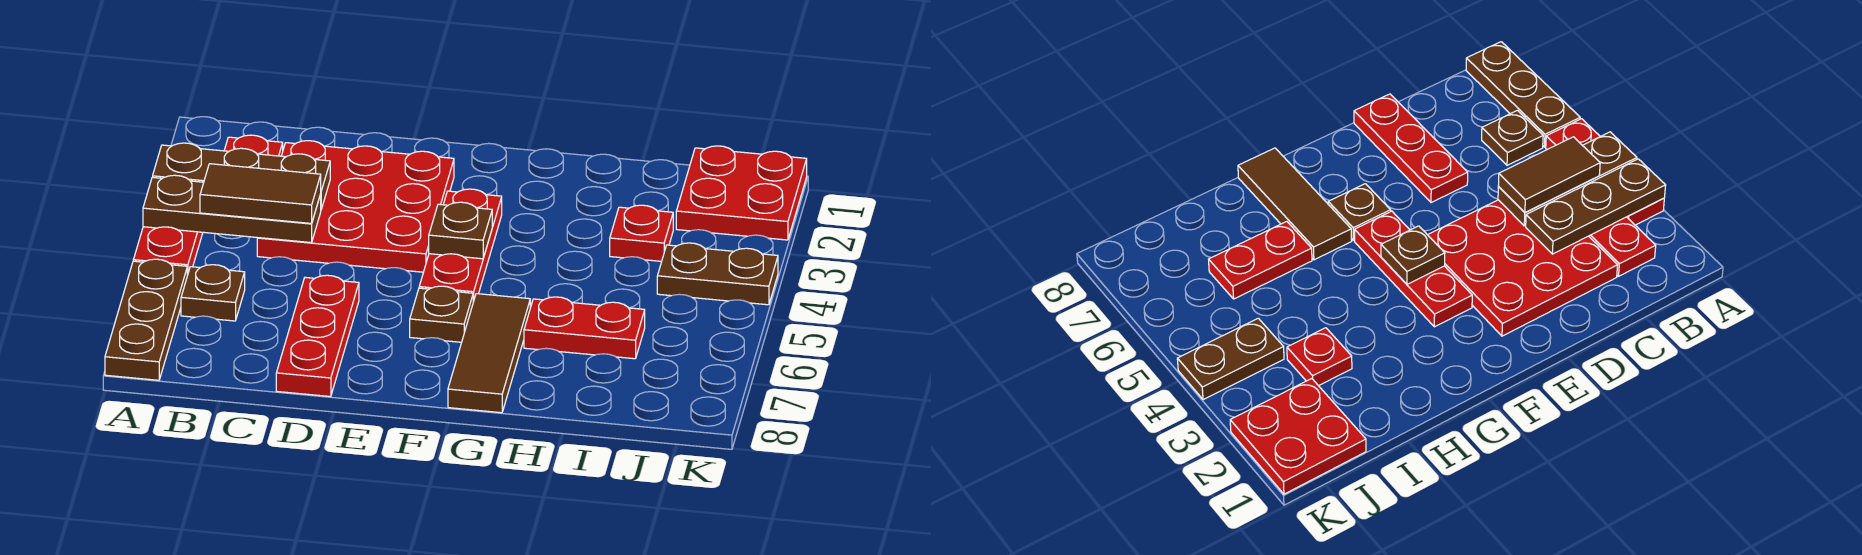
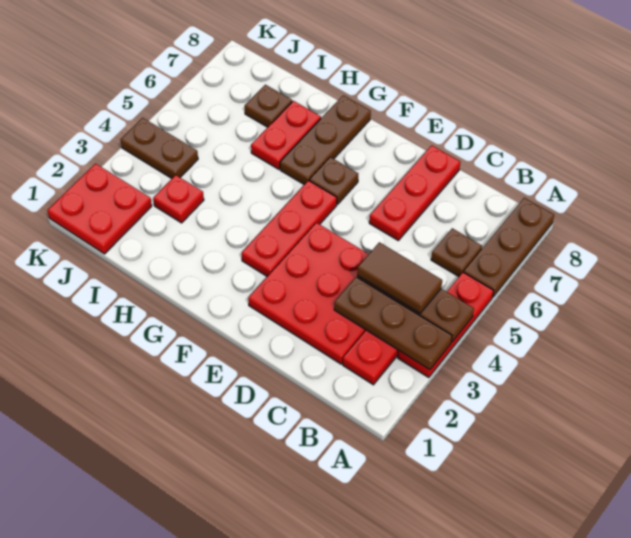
brown plate F4 level 2 -> brown plate I7 level 1
brown tile G6:G8 level 1 -> brown plate G6:G8 level 1
red plate H6:I6 level 1 -> red plate H6:H7 level 1

